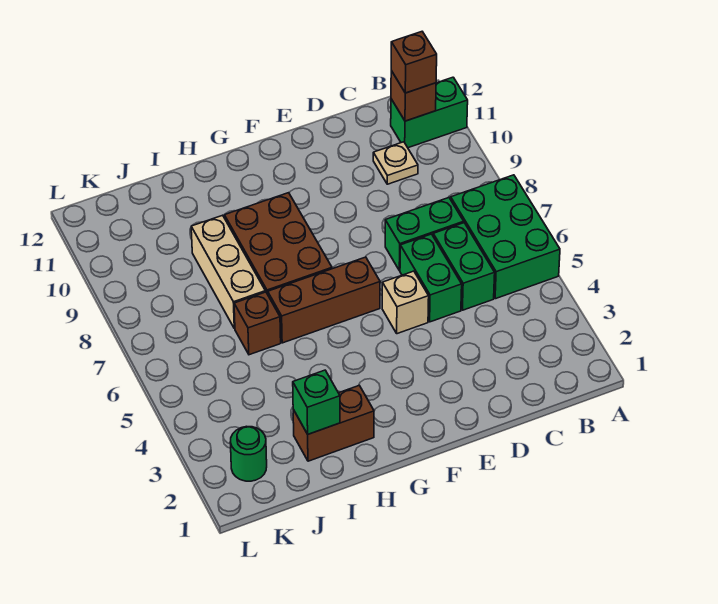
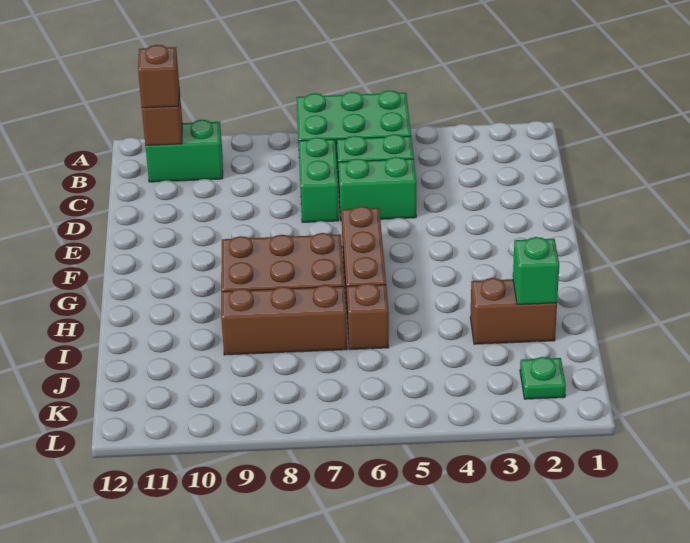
green brick A11:B11 level 1 -> green brick B10:B11 level 1
tan plate C10 level 1 -> none
tan brick E5 level 1 -> none
brown brick H2:I2 level 1 -> brown brick I2:I3 level 1
tan brick I7:I9 level 1 -> brown brick I7:I9 level 1
green round brick K2 level 1 -> green plate K2 level 1

